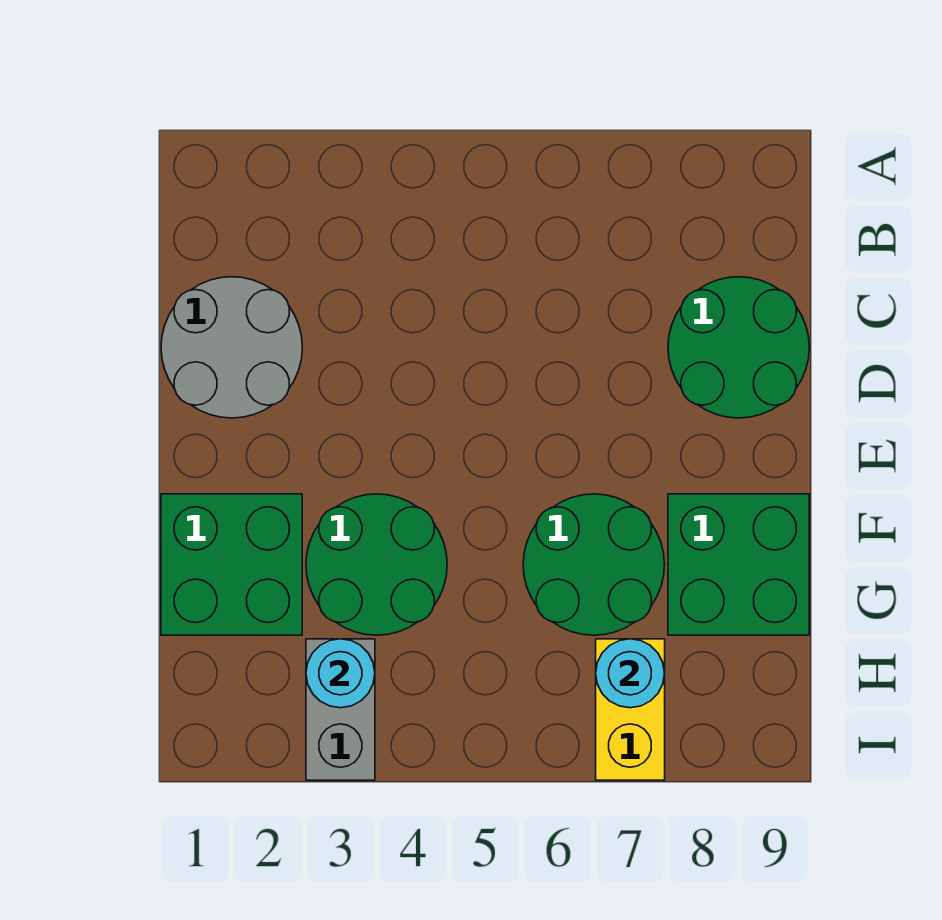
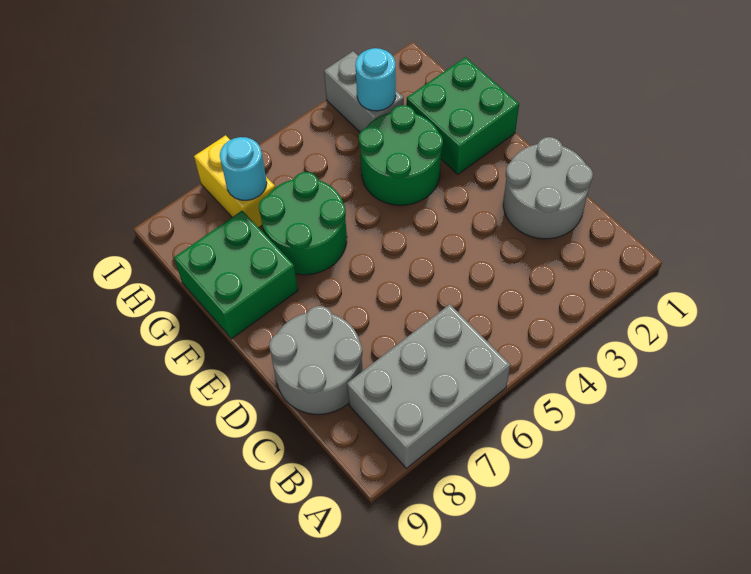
none -> grey brick A6:B8 level 1
green round brick C8:D9 level 1 -> grey round brick C8:D9 level 1

